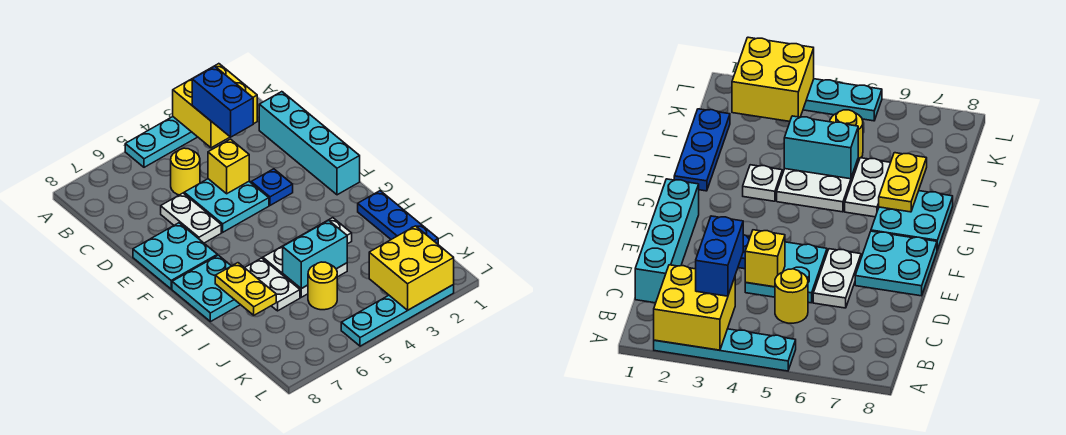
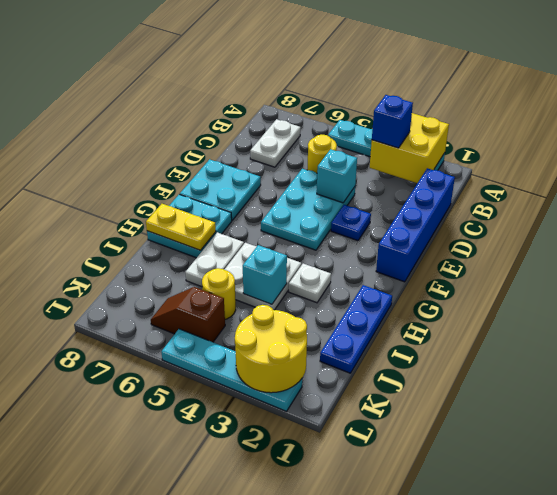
blue brick B3:C3 level 3 -> blue brick B3 level 3
cyan brick C1:F1 level 1 -> blue brick C1:F1 level 1
cyan plate D4:E5 level 1 -> cyan plate D4:F5 level 1
yellow brick D4 level 2 -> cyan brick D4 level 2
white plate D6:E6 level 1 -> white plate B7:C7 level 1
yellow plate H7:I7 level 2 -> yellow plate H7:H8 level 2
cyan brick I4:I5 level 2 -> cyan brick I4 level 2
yellow brick K2:L3 level 2 -> yellow round brick K2:L3 level 2
none -> brown slope K5:K6 level 1 top 5

